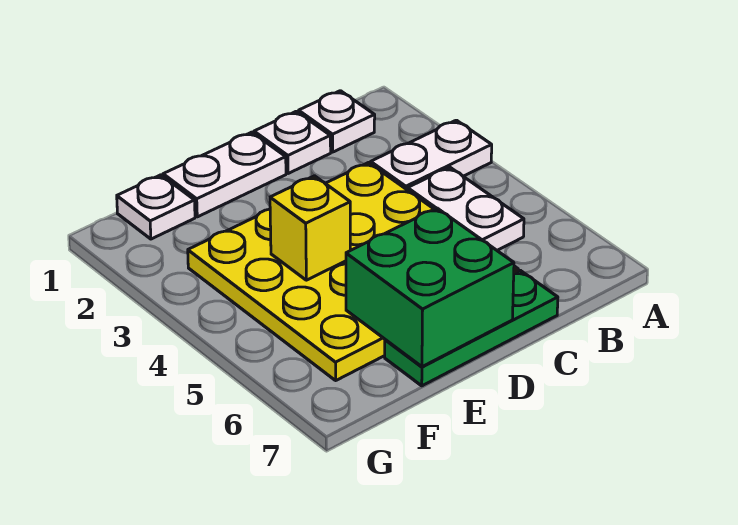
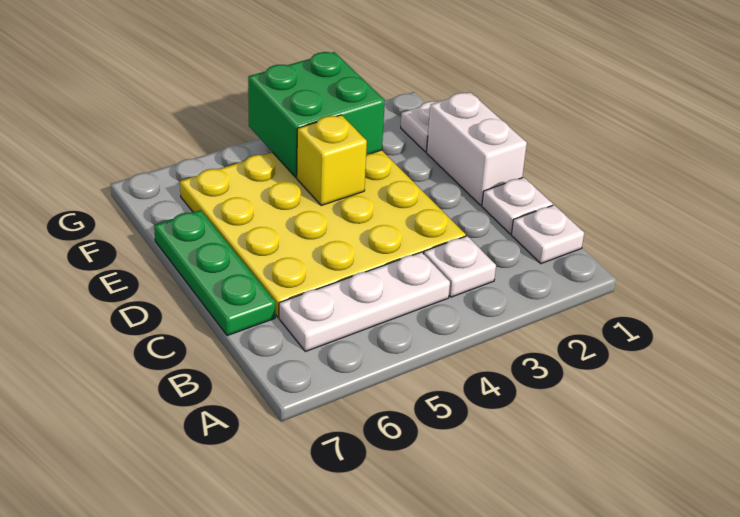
white plate A3:B3 level 1 -> white plate B3 level 1
white plate B4:B5 level 1 -> white plate B4:B6 level 1
white plate D1:E1 level 1 -> white brick D1:E1 level 1
green brick D6:E7 level 2 -> green brick F3:G4 level 2

